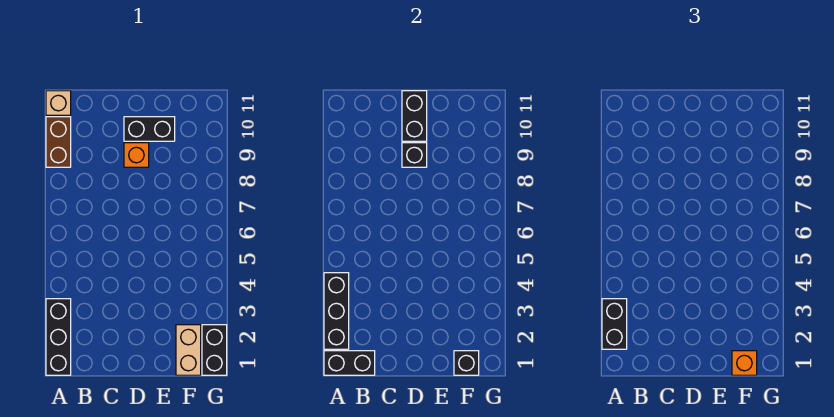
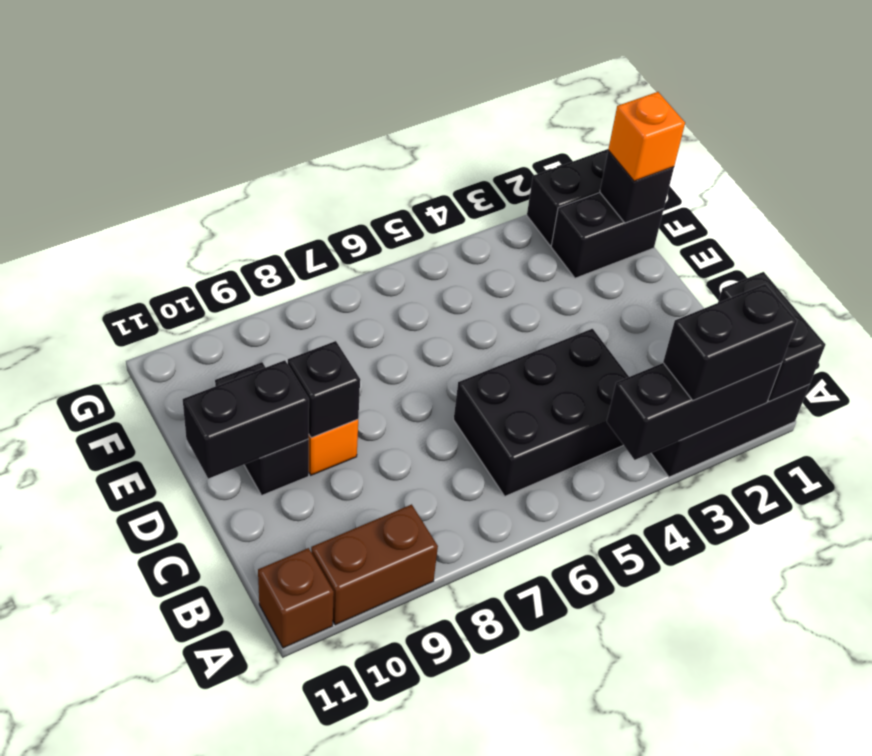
tan brick A11 level 1 -> brown brick A11 level 1
none -> black brick B4:C6 level 1
tan brick F1:F2 level 1 -> black brick F1:F2 level 1

